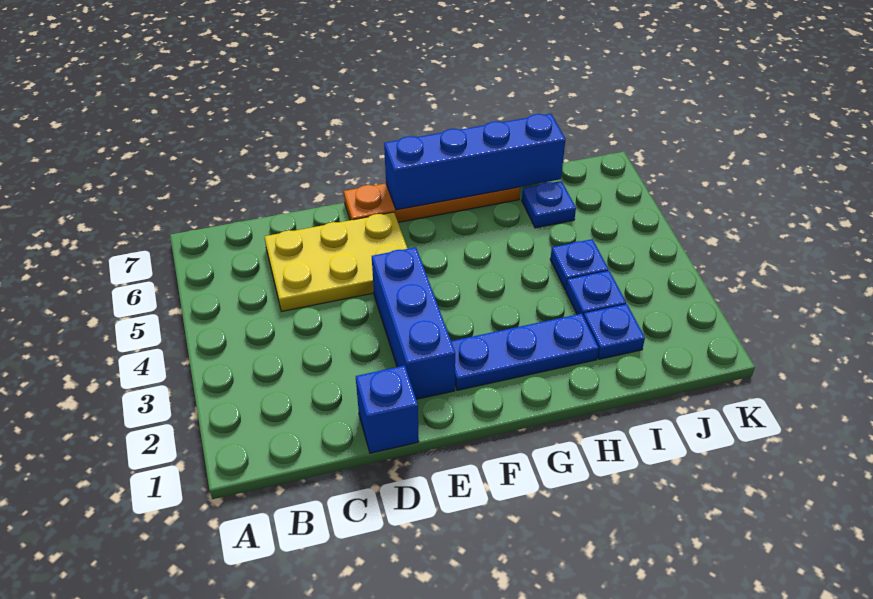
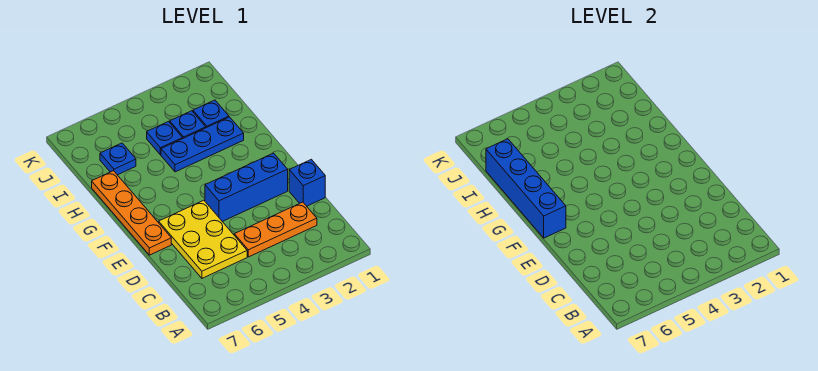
none -> orange plate C2:C4 level 1
blue plate F2:H2 level 1 -> blue plate H2:H4 level 1

